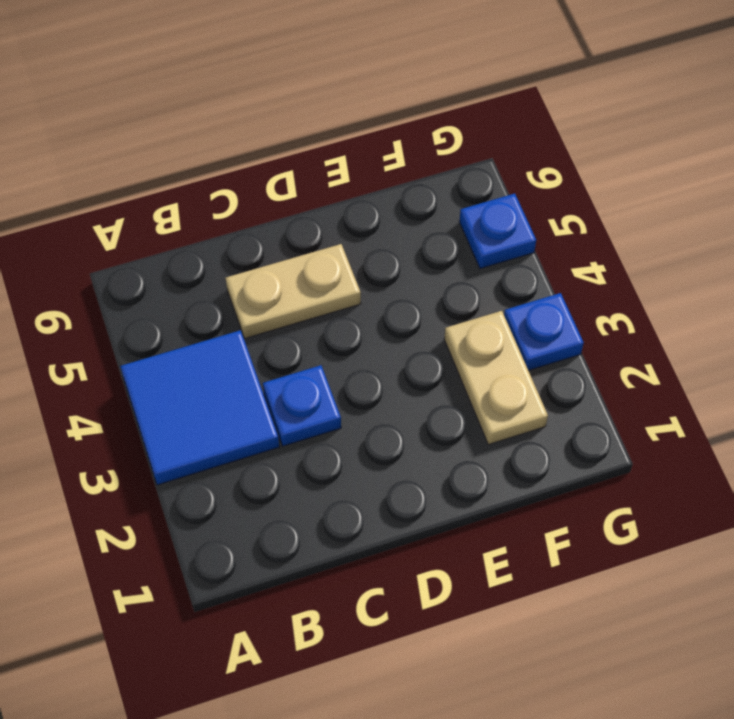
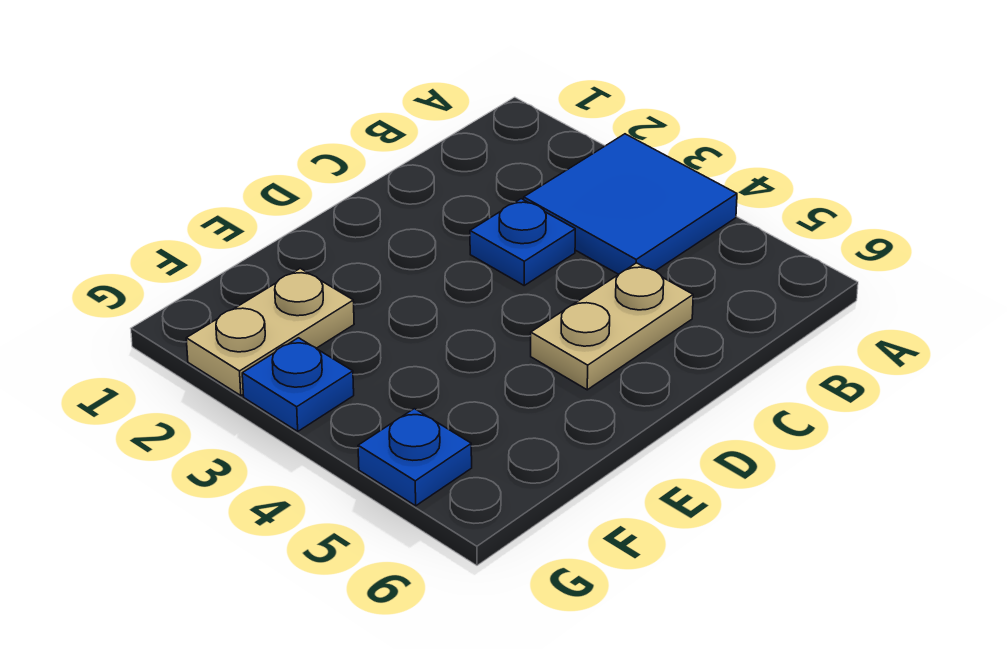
tan plate F2:F3 level 1 -> tan plate F2:G2 level 1

